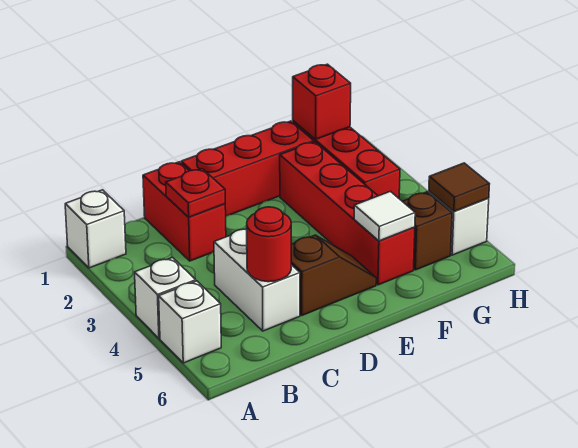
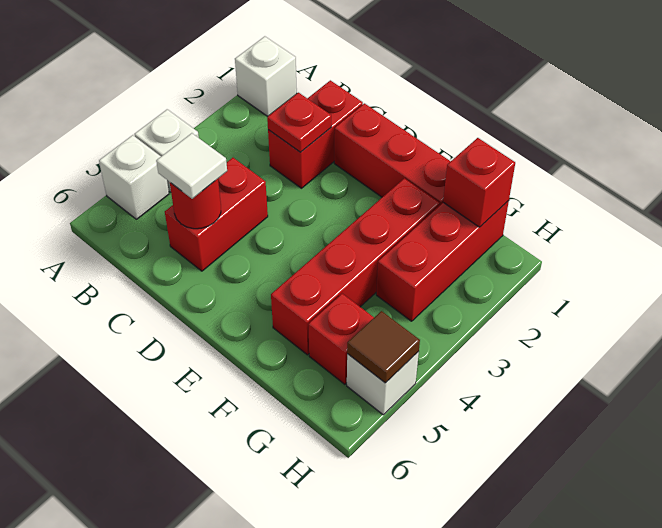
white brick C4:C5 level 1 -> red brick C4:C5 level 1
brown slope D5:E5 level 1 top D -> none
white tile F5 level 2 -> white tile C5 level 3
brown brick G5 level 1 -> red brick G5 level 1

